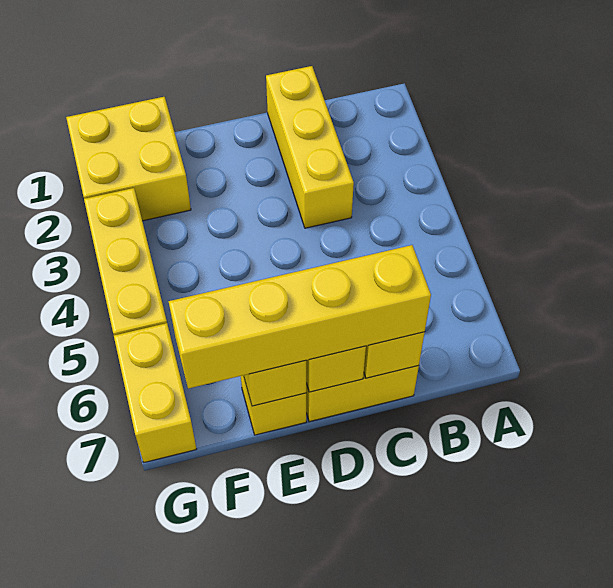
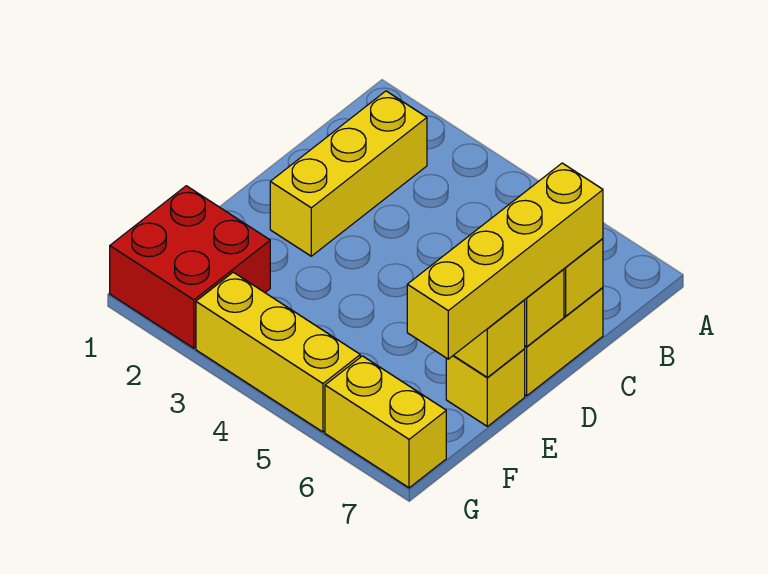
yellow brick C1:C3 level 1 -> yellow brick B2:D2 level 1
yellow brick F1:G2 level 1 -> red brick F1:G2 level 1

